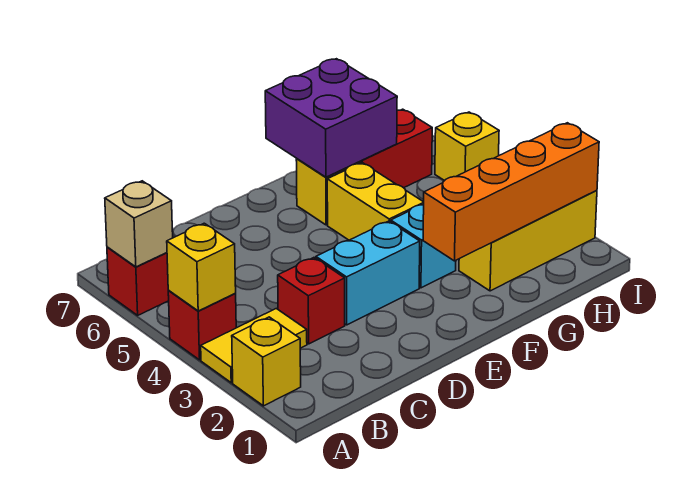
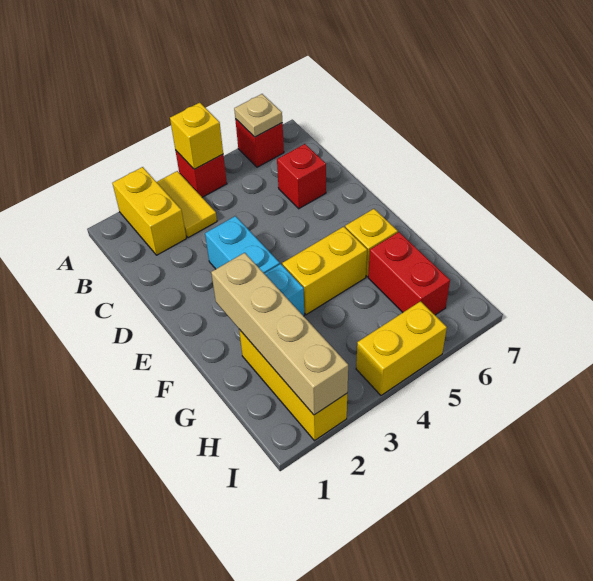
yellow brick A2 level 1 -> yellow brick A2:B2 level 1
tan brick A6 level 2 -> tan plate A6 level 2
red brick C3 level 1 -> red brick C6 level 1
orange brick F2:I2 level 2 -> tan brick F2:I2 level 2
purple brick F6:G7 level 2 -> none
yellow brick I5 level 1 -> yellow brick I4:I5 level 1

